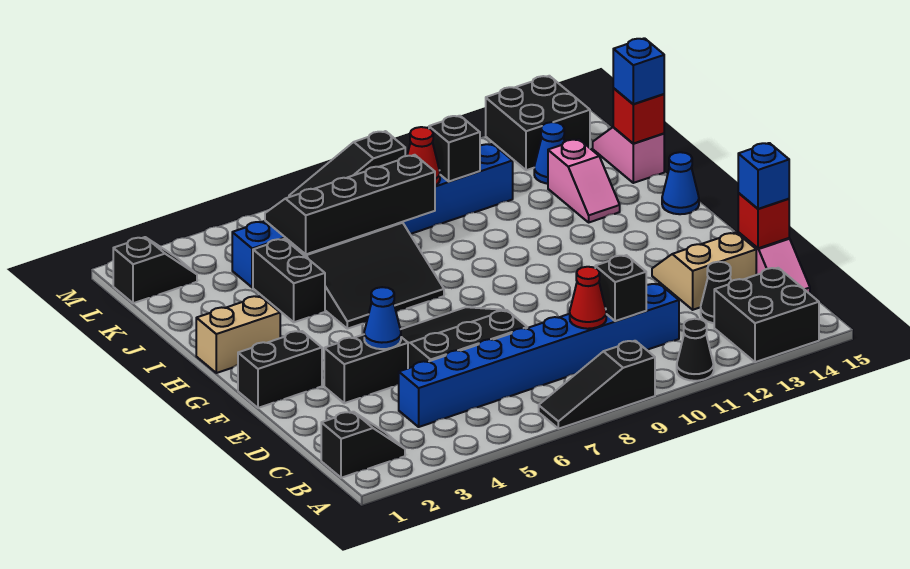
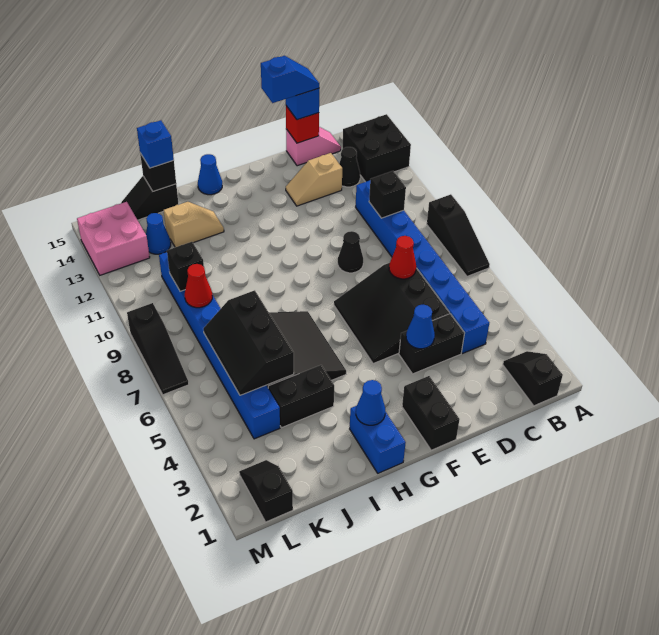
black cone A11 level 1 -> black cone E9 level 1
red cone C9 level 2 -> red cone D7 level 2
tan slope D13:E14 level 1 top D -> tan slope D13:E13 level 1 top D
none -> blue slope D15:E15 level 4 top E
black brick E3:E4 level 1 -> black brick D4:E4 level 1
tan brick H1:H2 level 1 -> blue brick H1:H2 level 1
none -> blue cone H2 level 2
pink slope I13:J13 level 1 top J -> tan slope I13:J13 level 1 top J
black slope J5:K8 level 2 top J -> black slope J5:K7 level 2 top J
pink slope J15:K15 level 1 top J -> black slope J15:K15 level 1 top J
red brick J15 level 2 -> black brick J15 level 2
black brick L13:M14 level 1 -> pink brick L13:M14 level 1

